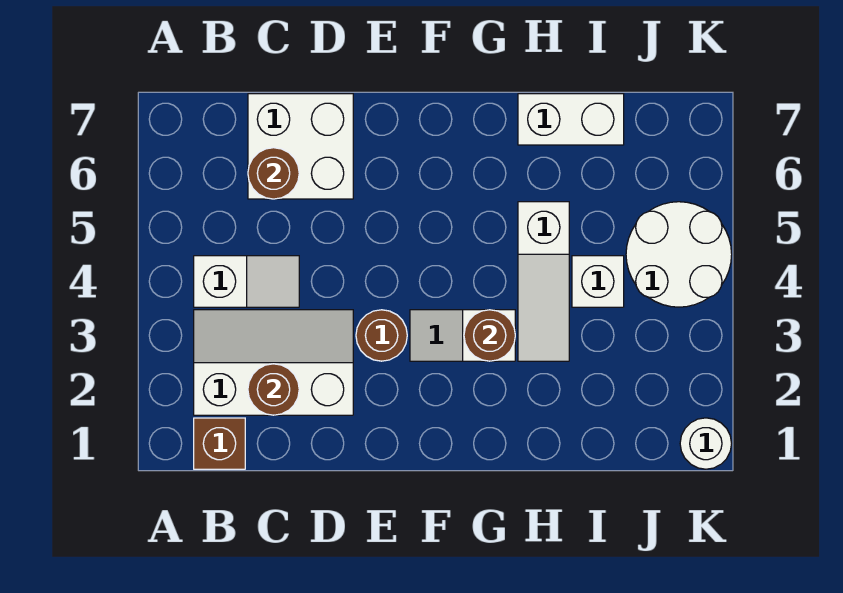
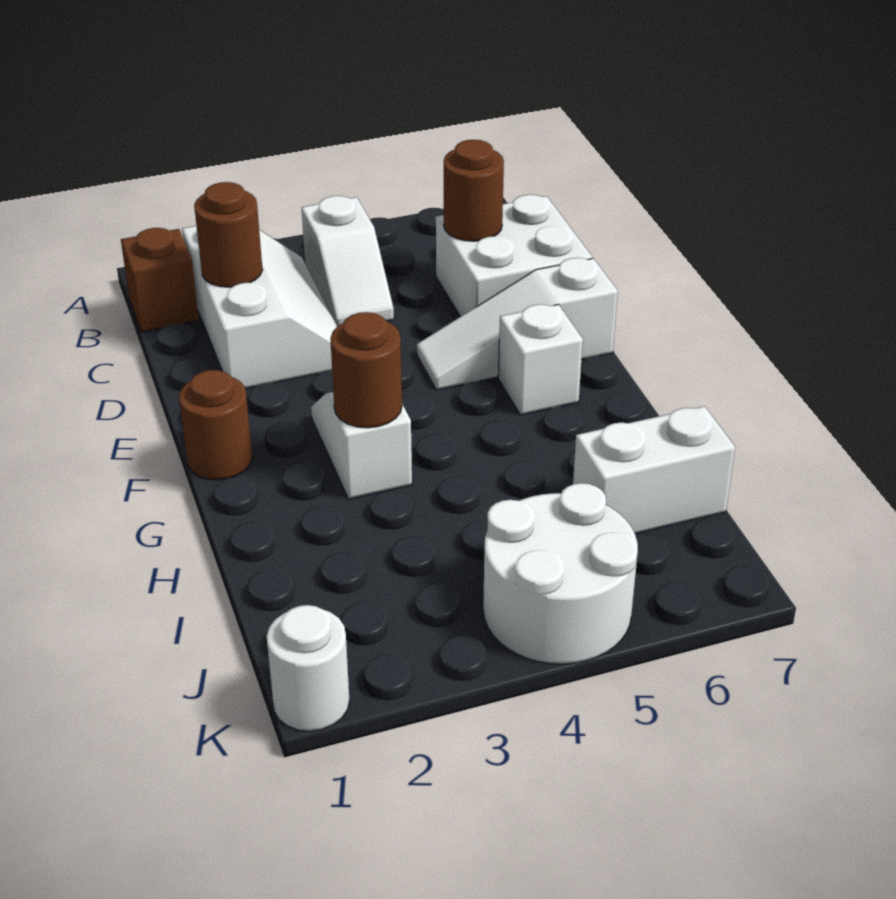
brown round brick E3 level 1 -> brown round brick F1 level 1
white slope H3:H5 level 1 top 5 -> white slope E5:E7 level 1 top 7
white brick H7:I7 level 1 -> white brick I6:I7 level 1
white brick I4 level 1 -> white brick F6 level 1

